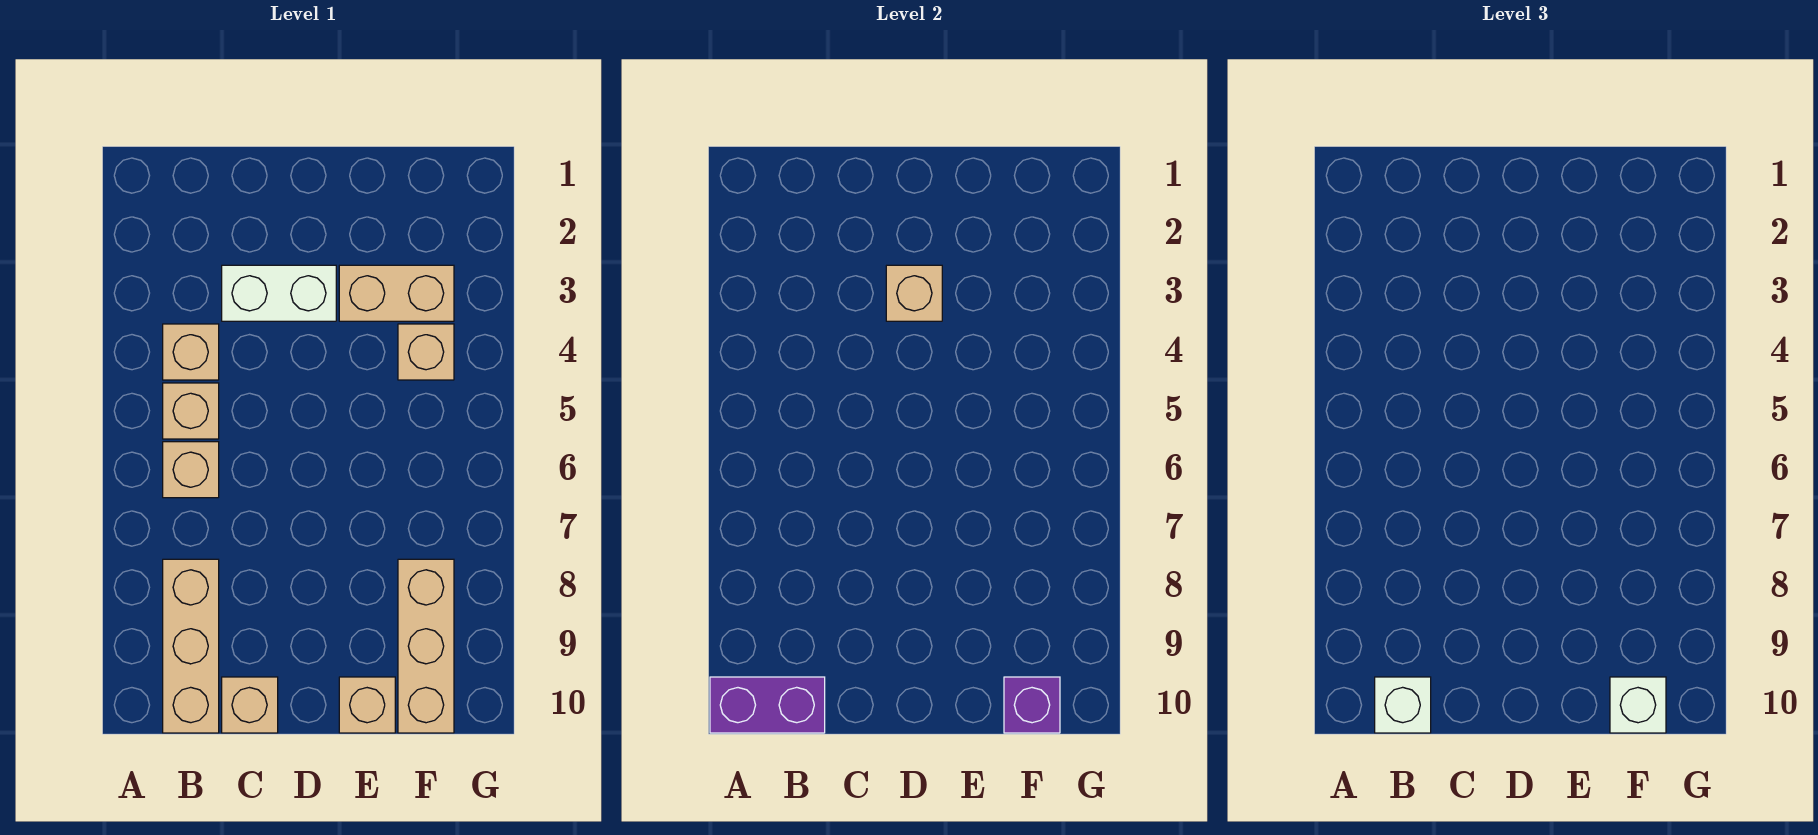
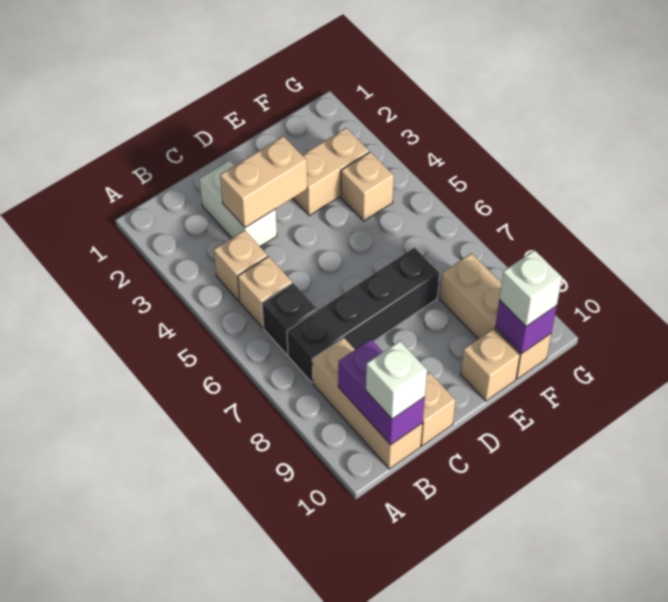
purple brick A10:B10 level 2 -> purple brick B9:B10 level 2
tan brick B6 level 1 -> black brick B6 level 1
none -> black brick B7:E7 level 1
white brick C3:D3 level 1 -> white brick C2:C3 level 1
tan brick D3 level 2 -> tan brick C3:D3 level 2

